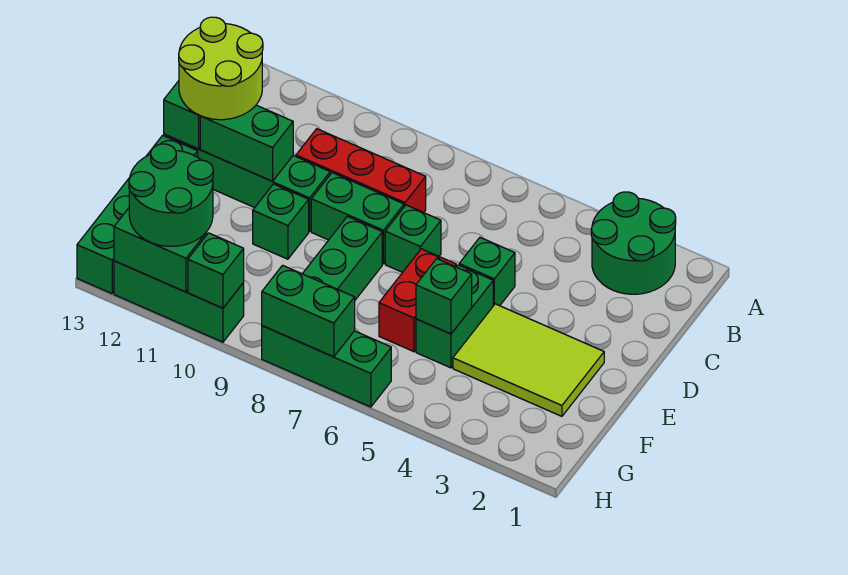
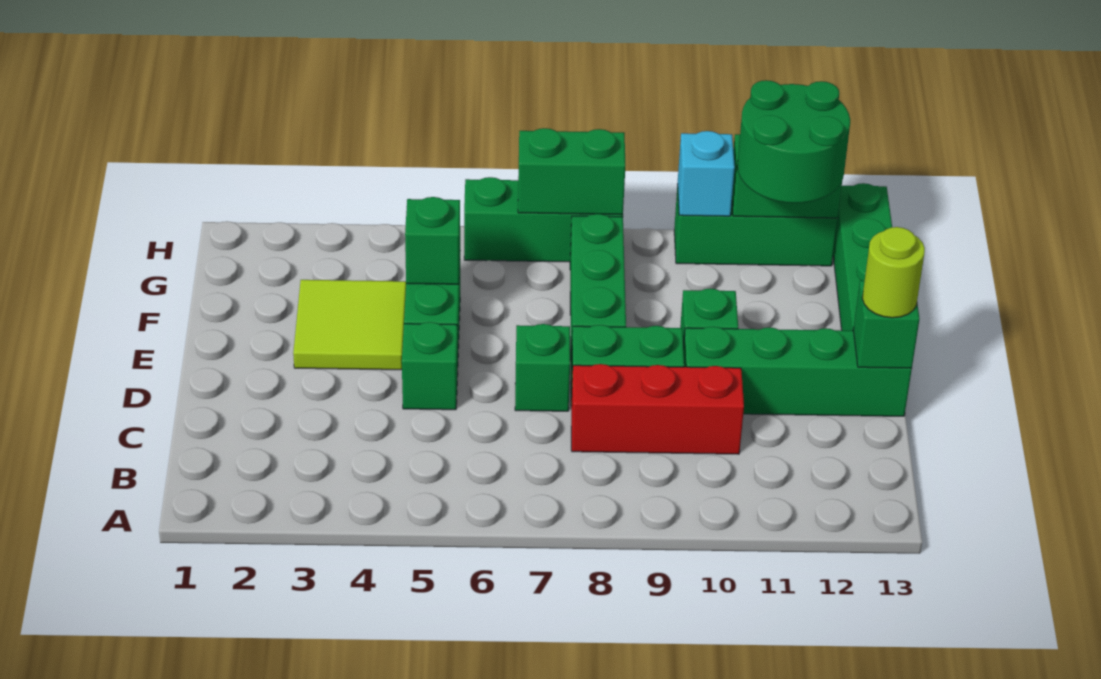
green round brick A2:B3 level 1 -> none
lime round brick C12:D13 level 3 -> lime round brick D13 level 3
green brick D11:D12 level 2 -> none
lime tile E2:F4 level 1 -> lime tile E3:F4 level 1
red brick E6:F6 level 1 -> none
green brick H10 level 2 -> cyan brick H10 level 2

